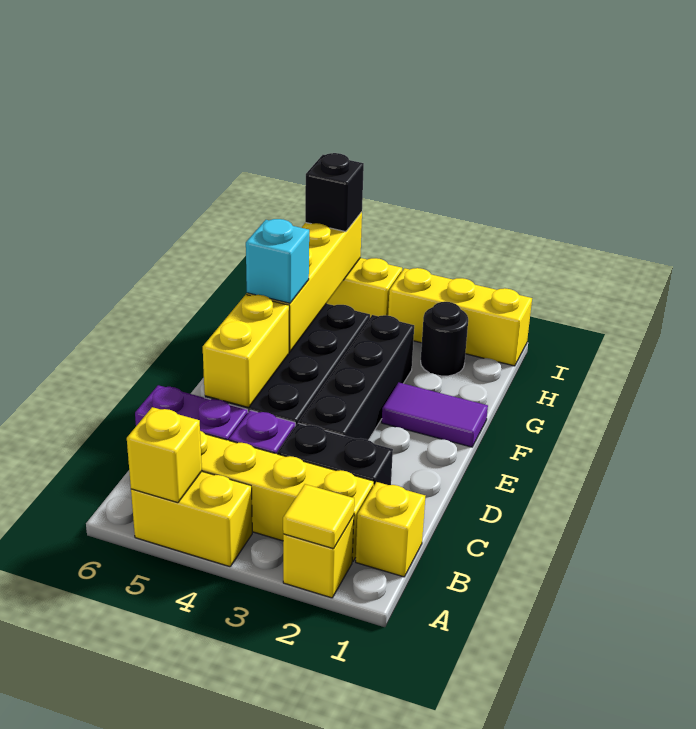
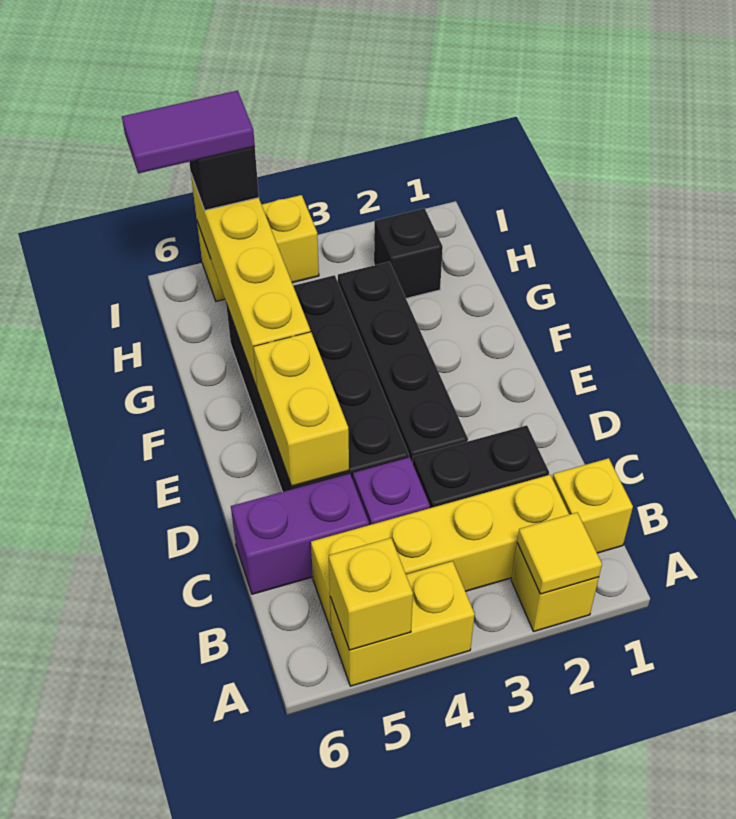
purple tile F1:F2 level 1 -> purple tile I5:I6 level 4
cyan brick F5 level 3 -> none
black round brick H2 level 1 -> black brick H2 level 1
yellow brick I1:I3 level 1 -> none

